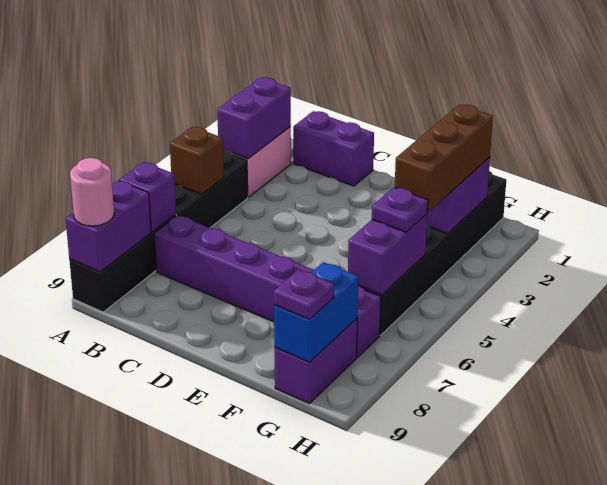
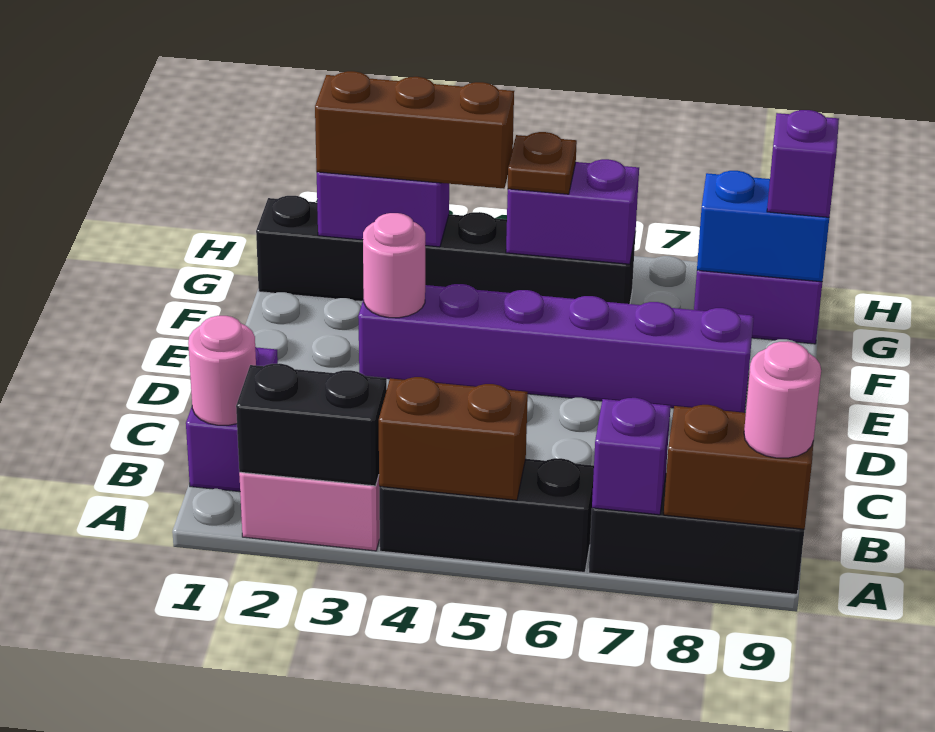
purple brick A2:A3 level 2 -> black brick A2:A3 level 2
brown brick A5 level 2 -> brown brick A4:A5 level 2
purple brick A8:A9 level 2 -> brown brick A8:A9 level 2
none -> pink round brick B1 level 2
purple brick B7:G7 level 1 -> purple brick E3:E8 level 1
none -> pink round brick E3 level 2
purple plate G5 level 3 -> brown plate G5 level 3
purple plate G9 level 3 -> purple brick G9 level 3

